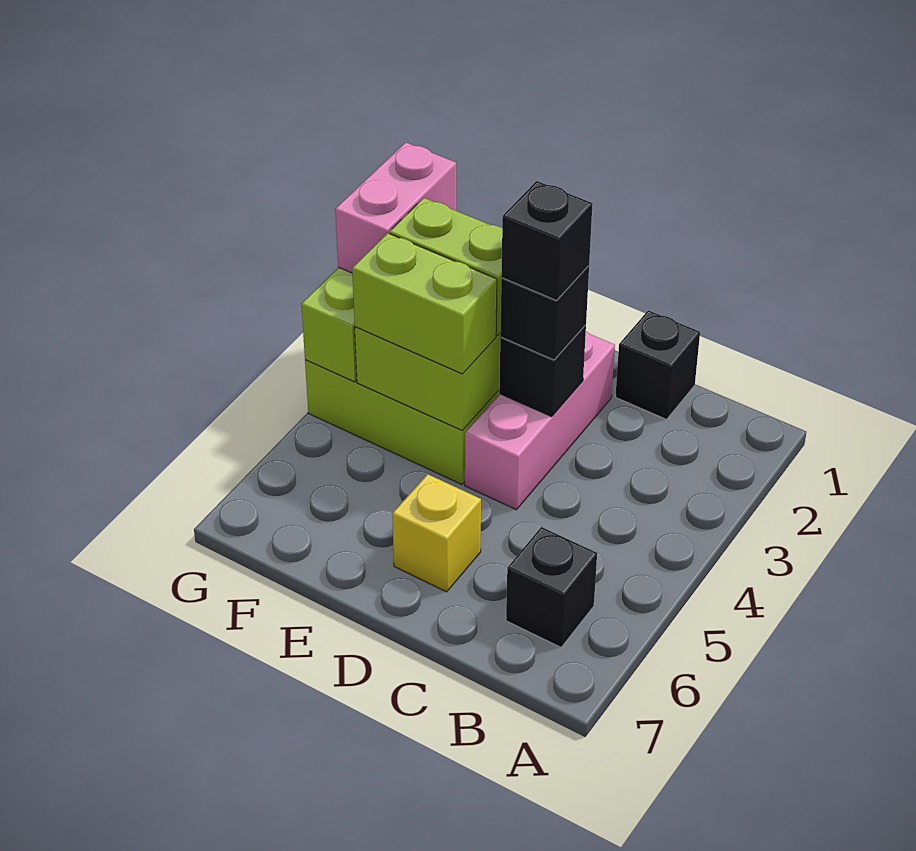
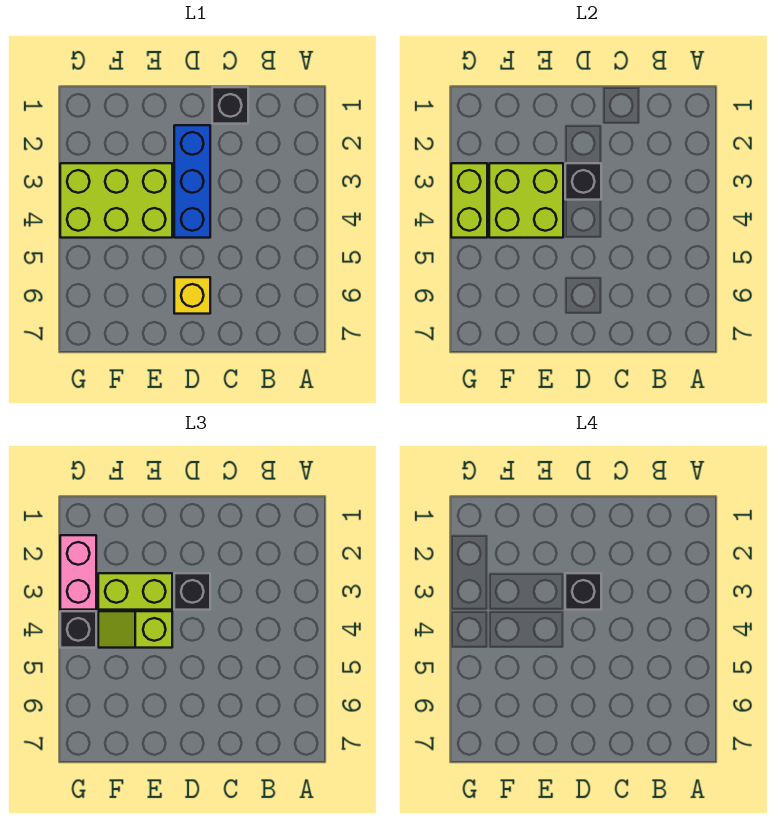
black brick B6 level 1 -> black brick G4 level 3
pink brick D2:D4 level 1 -> blue brick D2:D4 level 1
lime brick E4:F4 level 3 -> lime slope E4:F4 level 3 top E

